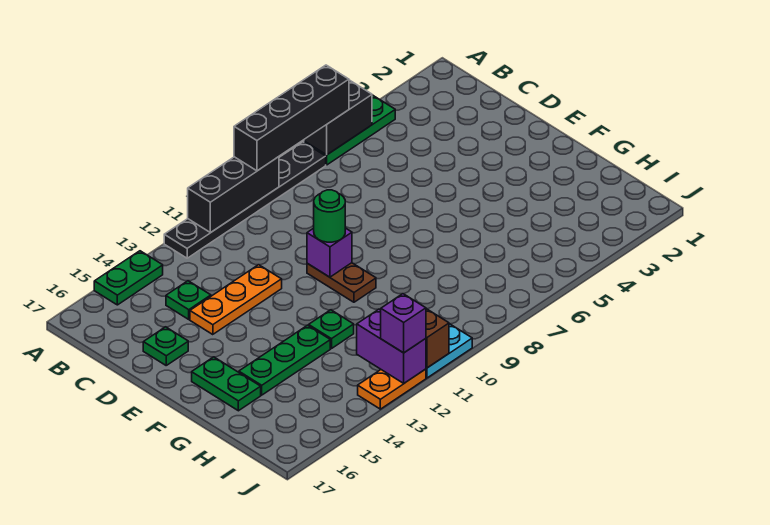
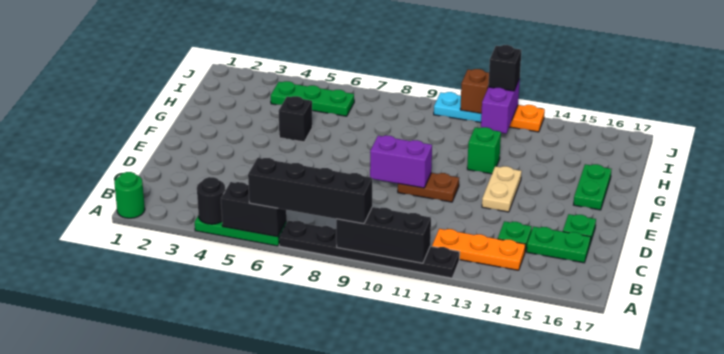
none -> black round brick A4 level 2
green plate A14:A15 level 1 -> green plate C15:C16 level 1
orange plate D12:D14 level 1 -> orange plate B12:B14 level 1
brown plate E10:F10 level 1 -> brown plate E10:E11 level 1
purple brick E10 level 2 -> purple brick E9:E10 level 2
green round brick E10 level 3 -> green round brick A1 level 1
none -> tan plate E13:F13 level 1
none -> black brick G5 level 1
green plate G12 level 1 -> green brick G12 level 1
green plate G13:G15 level 1 -> green plate I4:I6 level 1
purple brick J12 level 3 -> black brick J12 level 3

